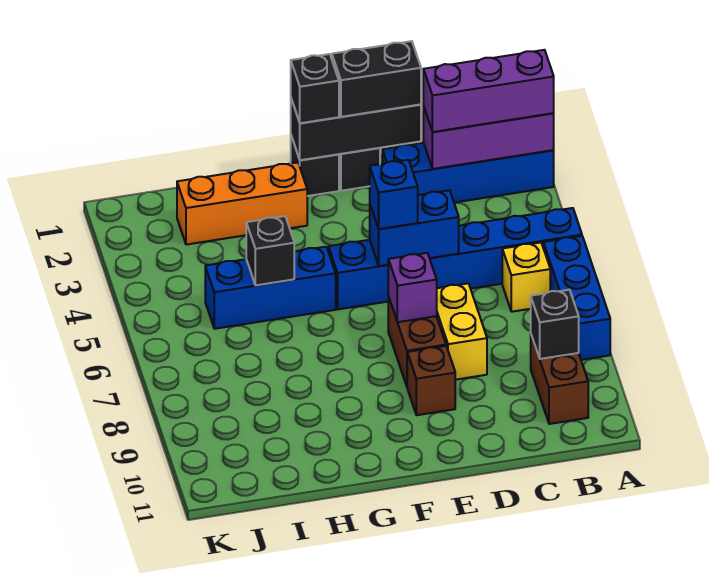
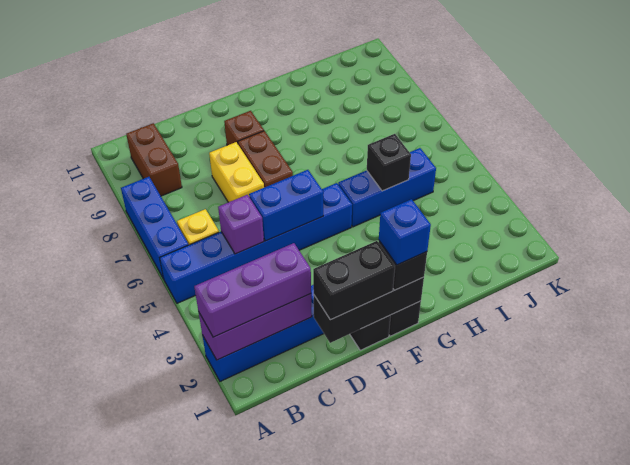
black brick B9 level 2 -> none
blue brick E5 level 3 -> blue brick F1 level 4
purple brick E7 level 2 -> purple brick C5 level 2
orange brick G2:I2 level 1 -> none

